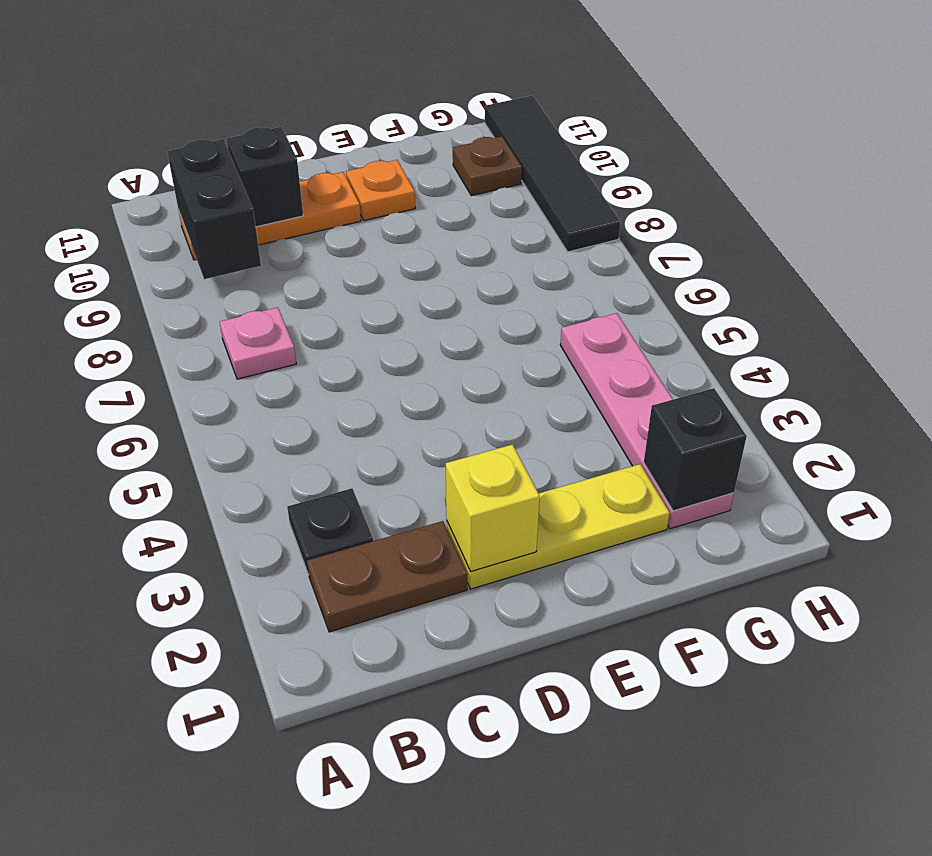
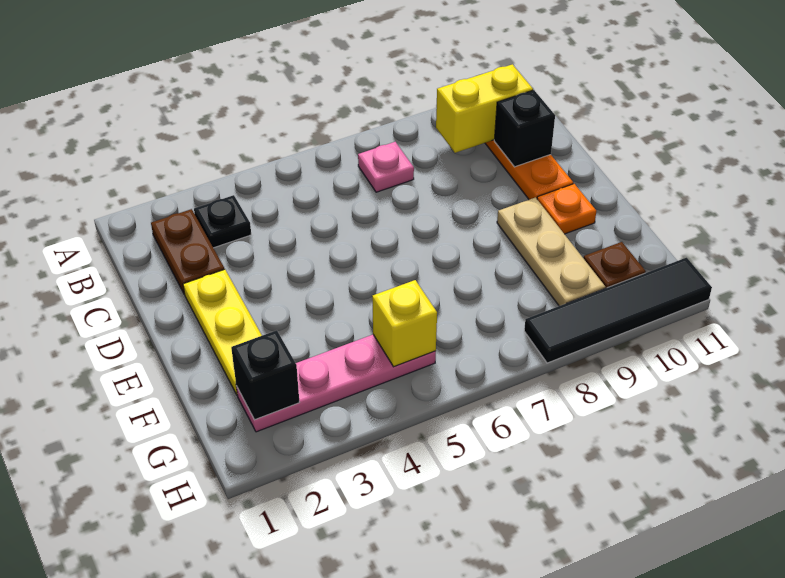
black brick B9:B10 level 2 -> yellow brick B9:B10 level 2
yellow brick D2 level 2 -> yellow brick G5 level 2
none -> tan plate E9:G9 level 1

